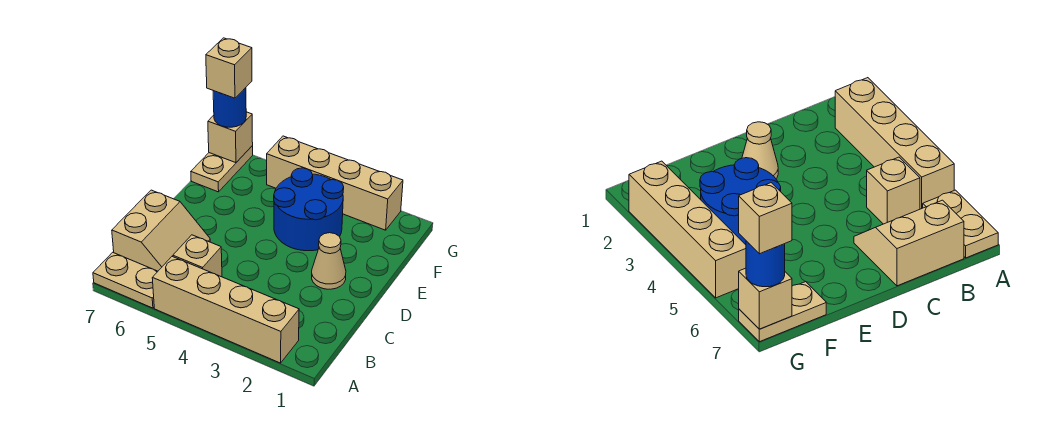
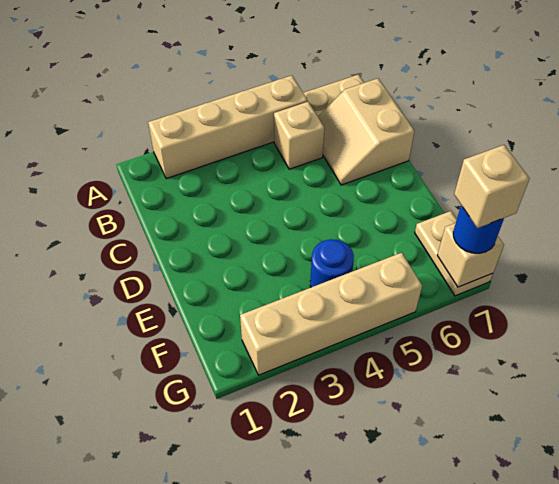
tan cone D2 level 1 -> none
blue round brick E3:F4 level 1 -> blue round brick F4 level 1

